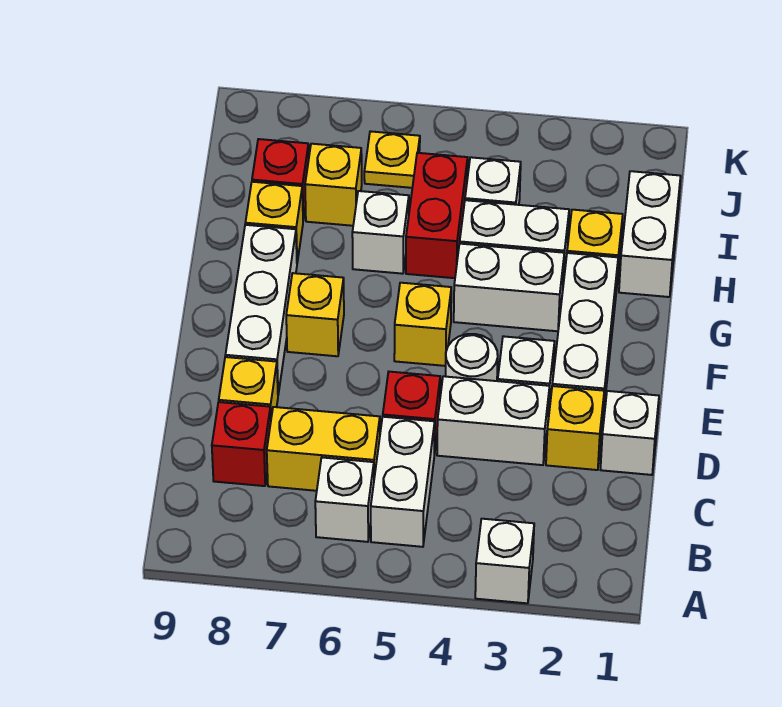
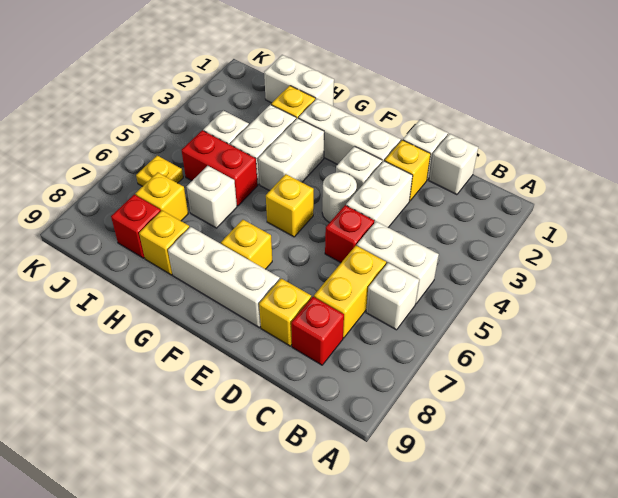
white brick A3 level 1 -> white brick C1 level 1

